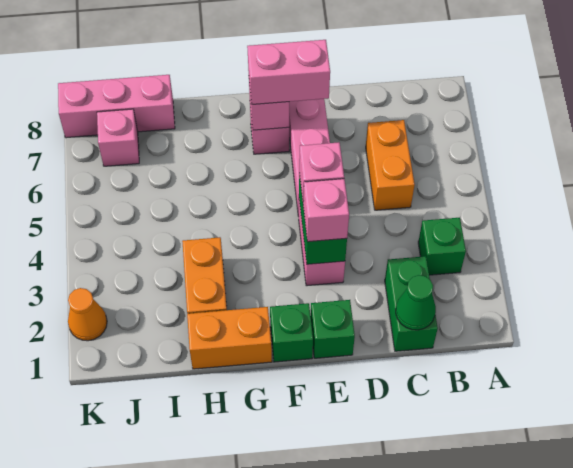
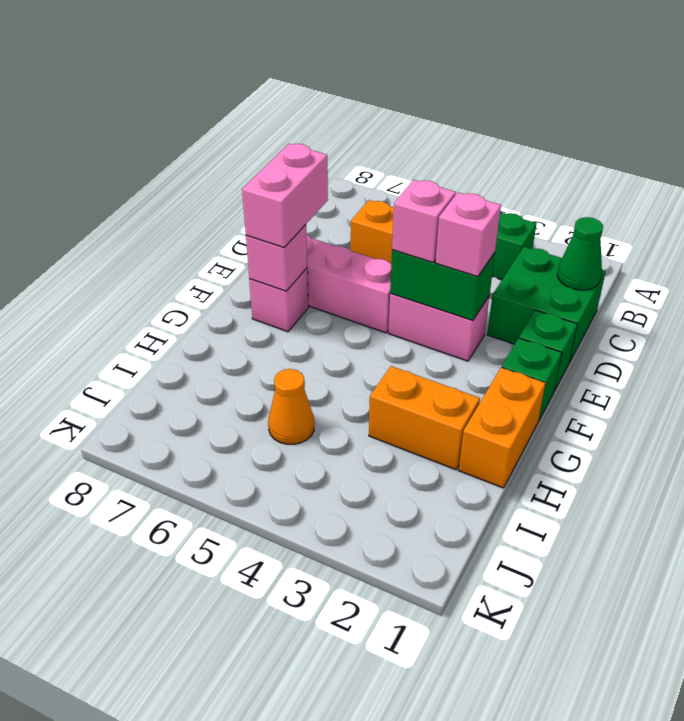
green brick C1:C2 level 1 -> green brick C1:D2 level 1
pink brick I8:K8 level 1 -> none
pink brick J7 level 1 -> none
orange cone K2 level 1 -> orange cone I5 level 1

